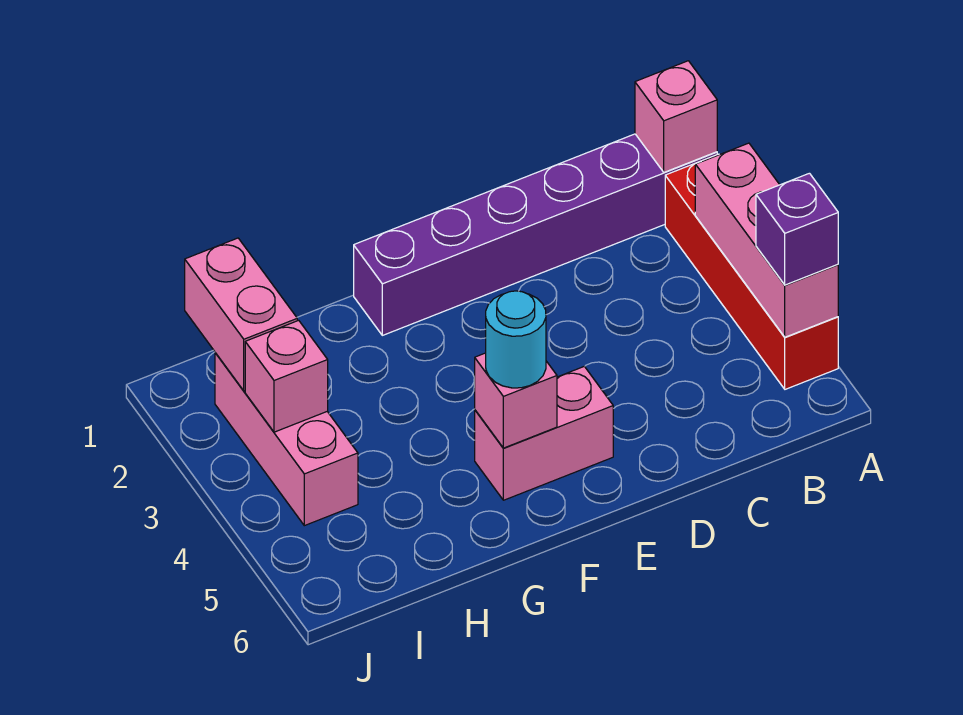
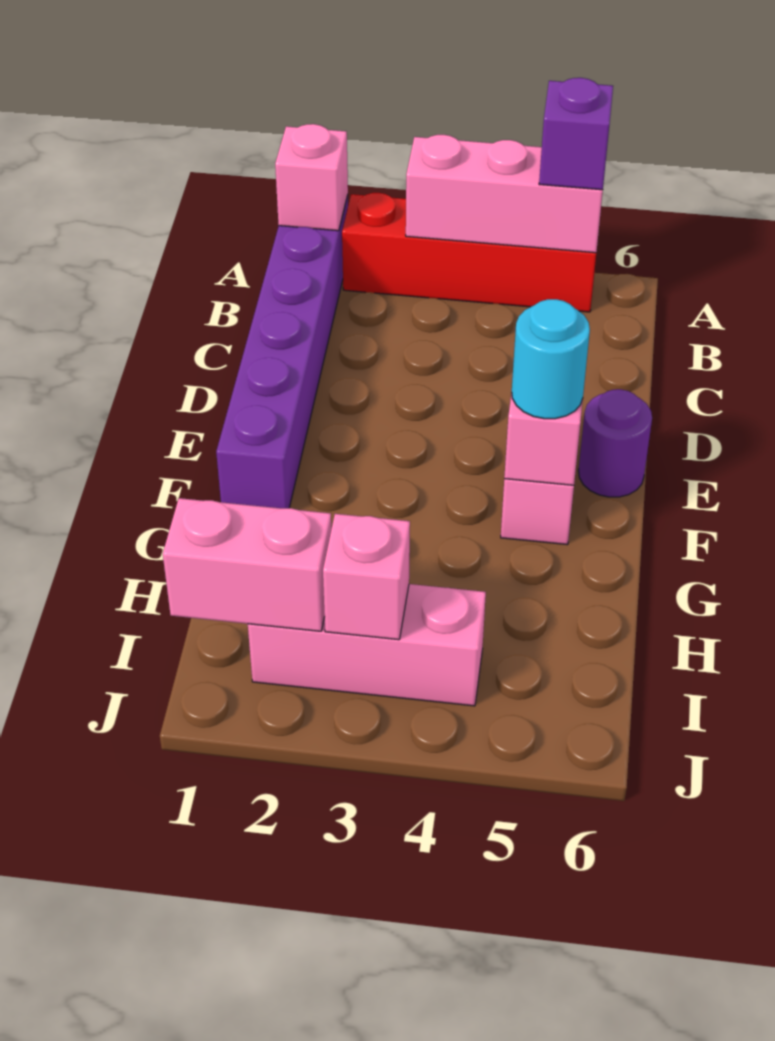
none -> purple round brick E6 level 1

